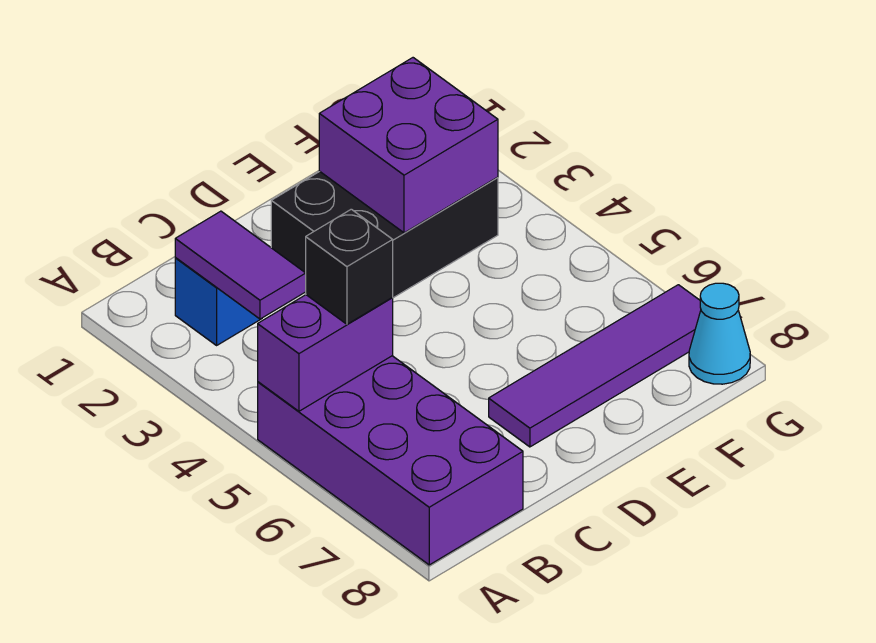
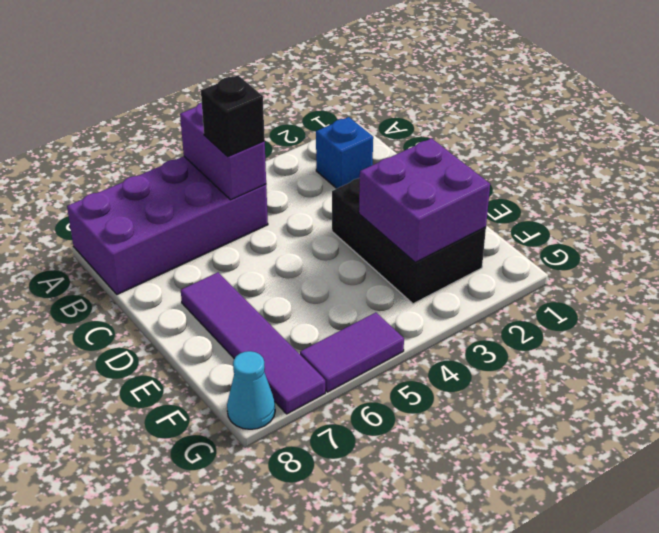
purple tile B2:B3 level 2 -> purple tile G5:G6 level 1

